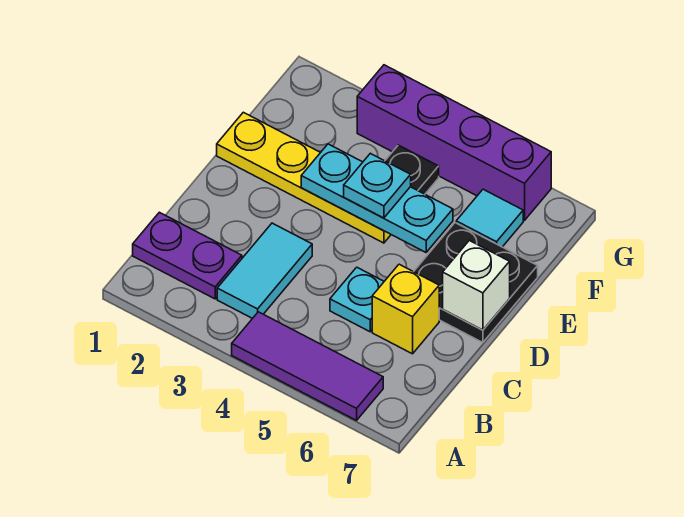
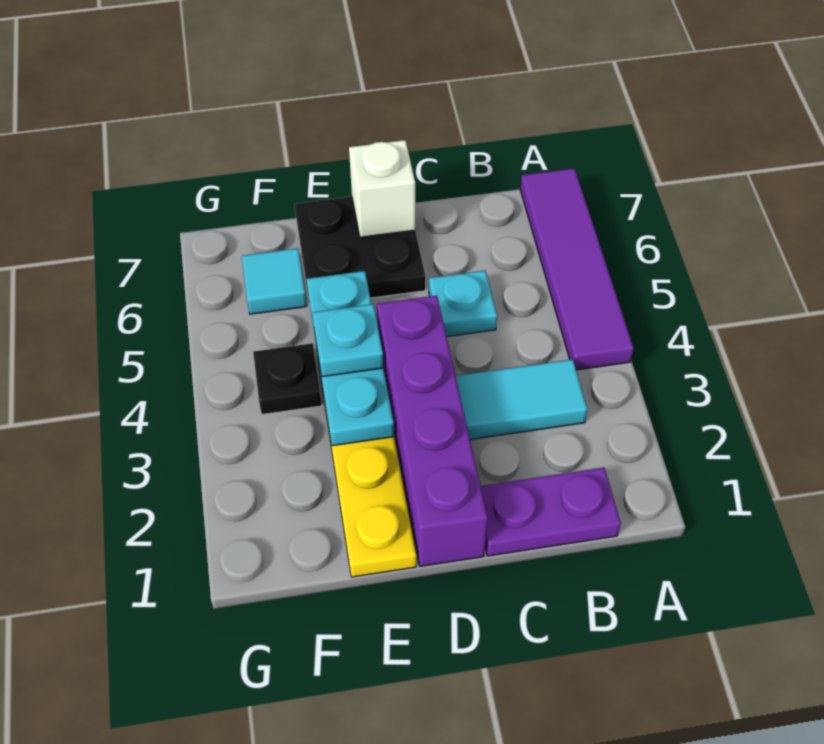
purple tile A4:A6 level 1 -> purple tile A4:A7 level 1
purple plate B1:B2 level 1 -> purple plate B1:C1 level 1
yellow brick C6 level 1 -> none
purple brick G3:G6 level 1 -> purple brick D1:D4 level 1

